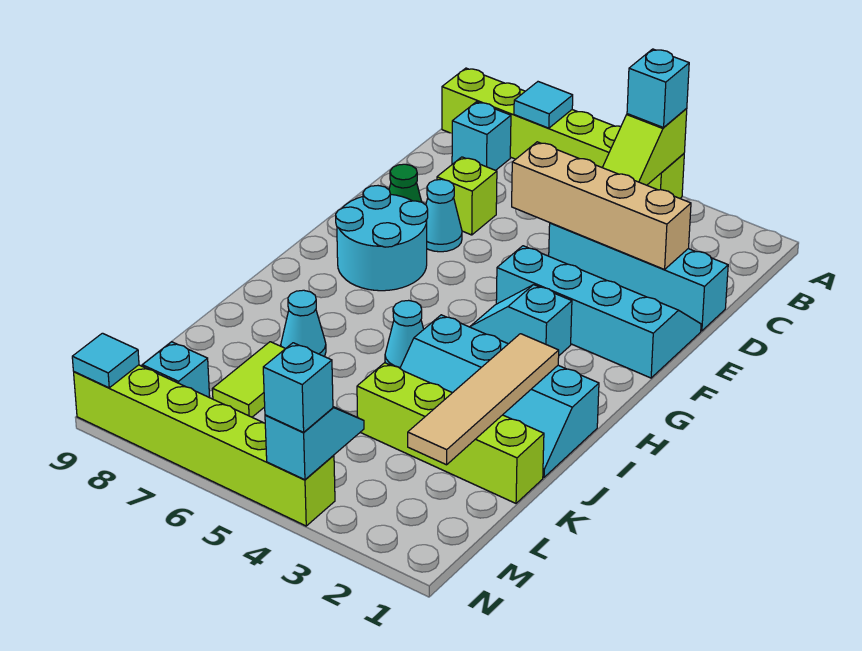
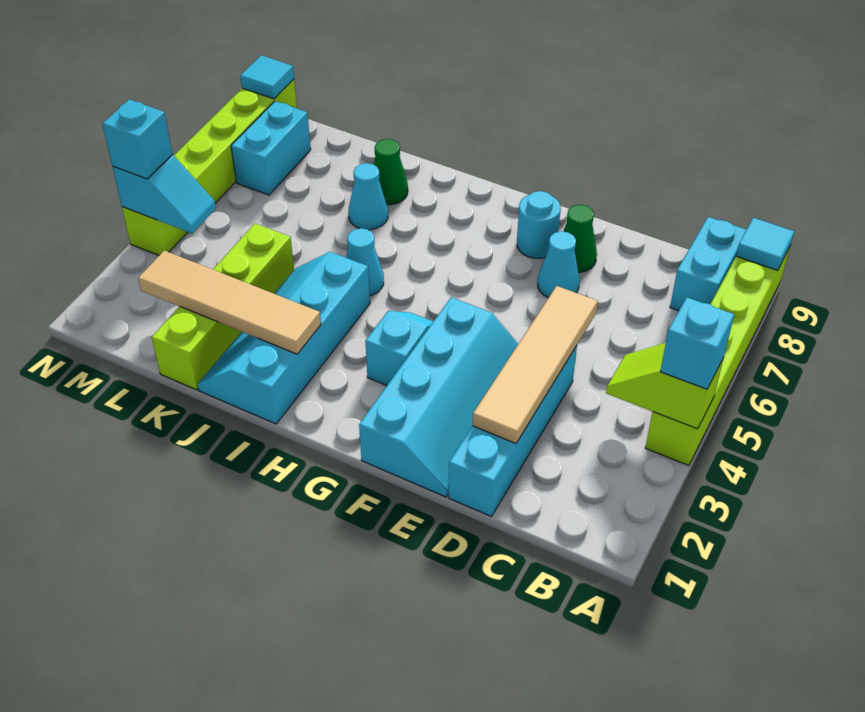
cyan tile A7 level 2 -> cyan tile A9 level 2
cyan brick B8 level 1 -> cyan brick B8:B9 level 1
tan brick D2:D5 level 2 -> tan tile D2:D5 level 2
lime brick D7 level 1 -> none
cyan round brick F7:G8 level 1 -> cyan round brick F8 level 1
none -> green cone J8 level 1
lime tile K7:L7 level 1 -> none
cyan brick M8 level 1 -> cyan brick M7:M8 level 1

